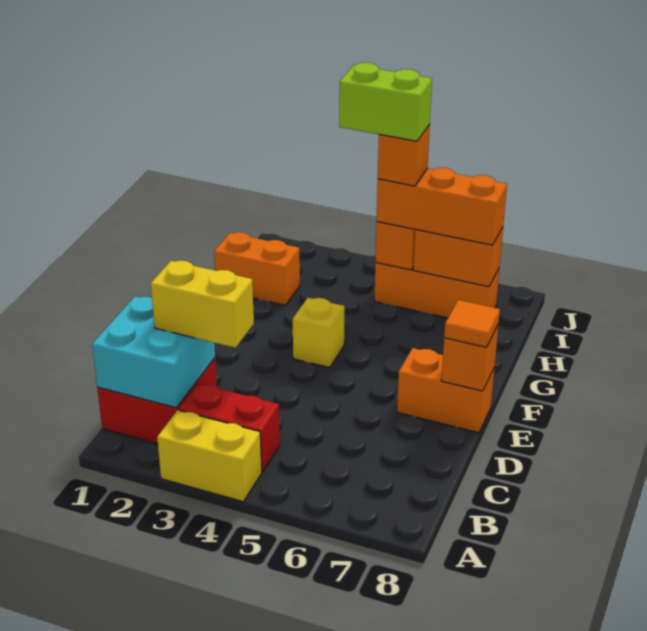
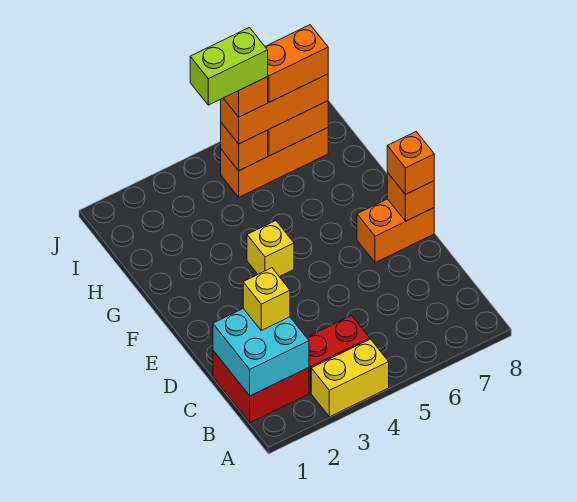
yellow brick C2:C3 level 3 -> yellow brick C2 level 3
orange tile E8 level 3 -> orange brick E8 level 3
orange brick H1:H2 level 1 -> orange brick I6:I7 level 4

